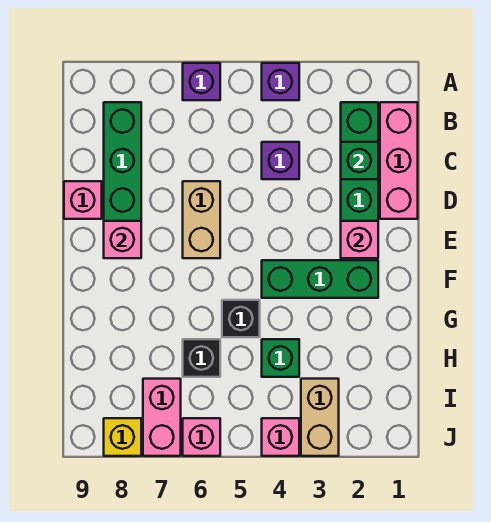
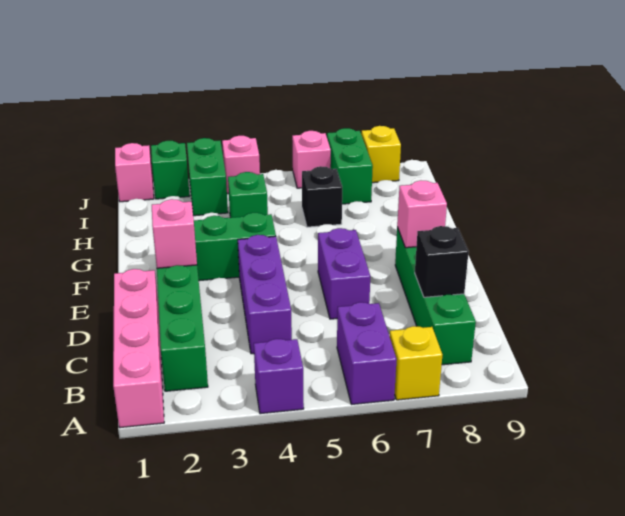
purple brick A6 level 1 -> purple brick A6:B6 level 1
none -> yellow brick A7 level 1
pink brick B1:D1 level 1 -> pink brick A1:D1 level 1
green brick C2 level 2 -> green brick J2 level 1
purple brick C4 level 1 -> purple brick C4:E4 level 1
tan brick D6:E6 level 1 -> purple brick D6:E6 level 1
pink brick D9 level 1 -> pink brick J1 level 1
black brick G5 level 1 -> black brick C8 level 2
tan brick I3:J3 level 1 -> green brick I3:J3 level 1
pink brick I7:J7 level 1 -> green brick I7:J7 level 1

